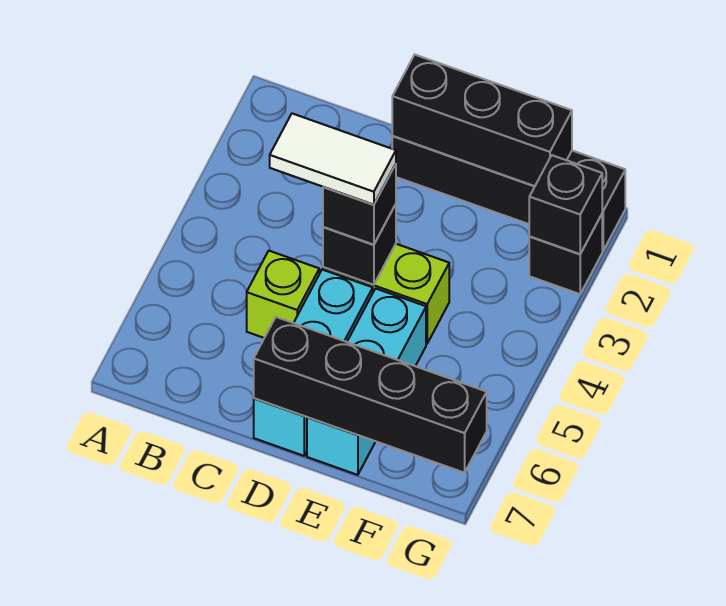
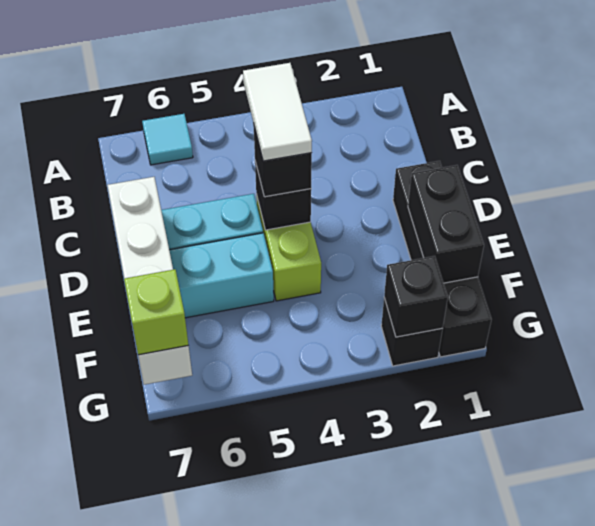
none -> cyan tile A6 level 1
lime brick C5 level 1 -> lime brick G7 level 3
black brick D1:F1 level 2 -> black brick E1:F1 level 2
black brick D7:G7 level 2 -> white brick D7:G7 level 2

